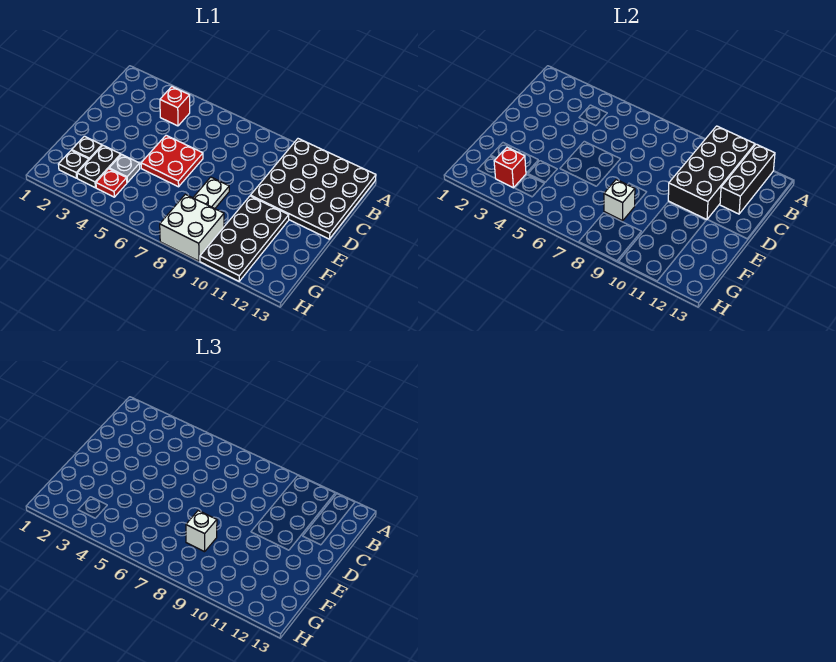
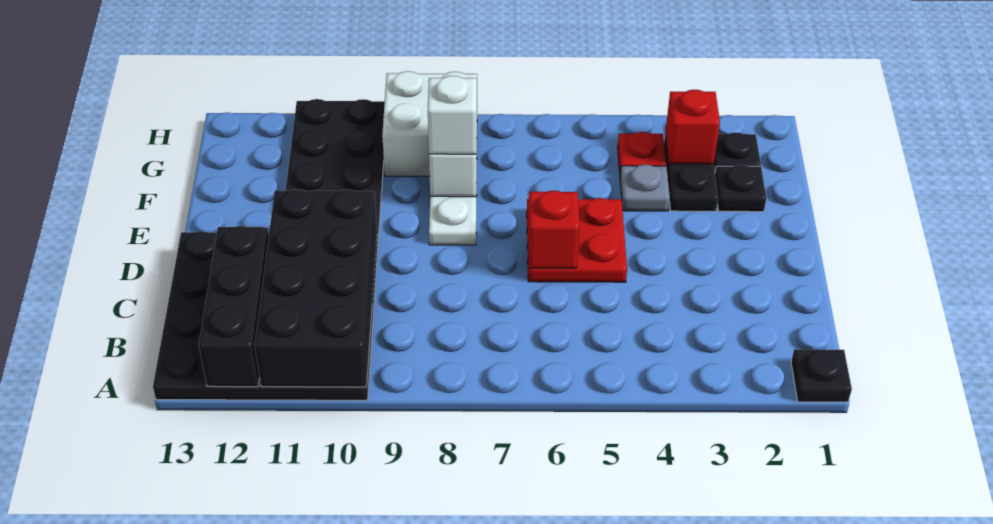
none -> black plate A1 level 1
red brick B4 level 1 -> red brick D6 level 2

